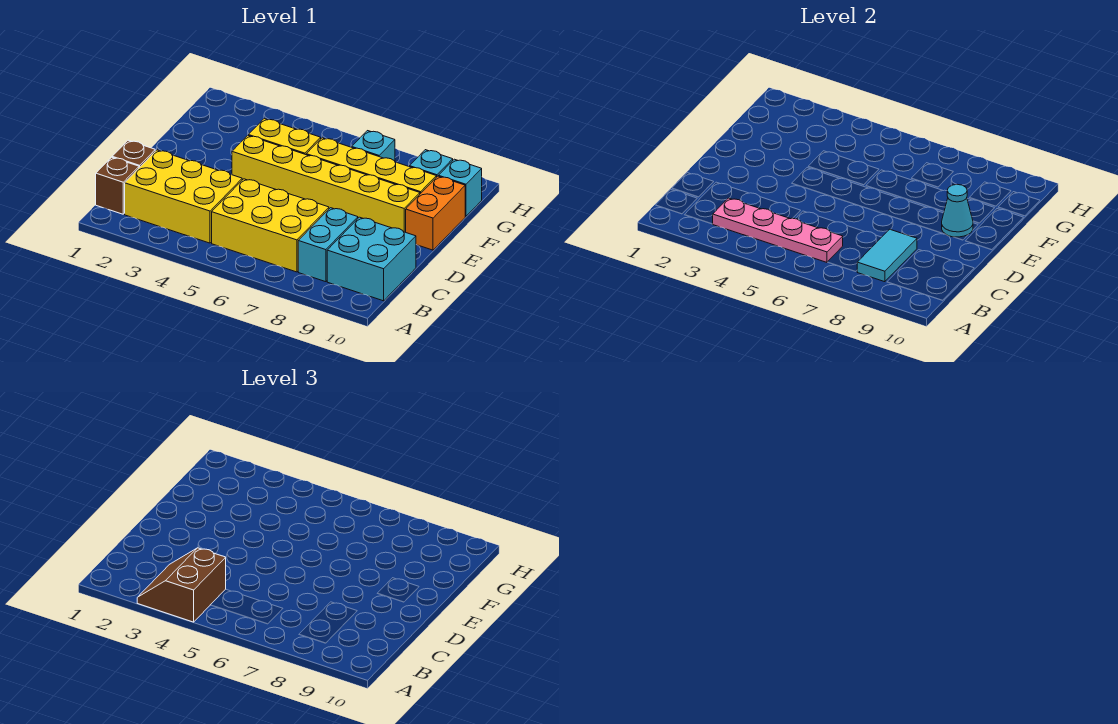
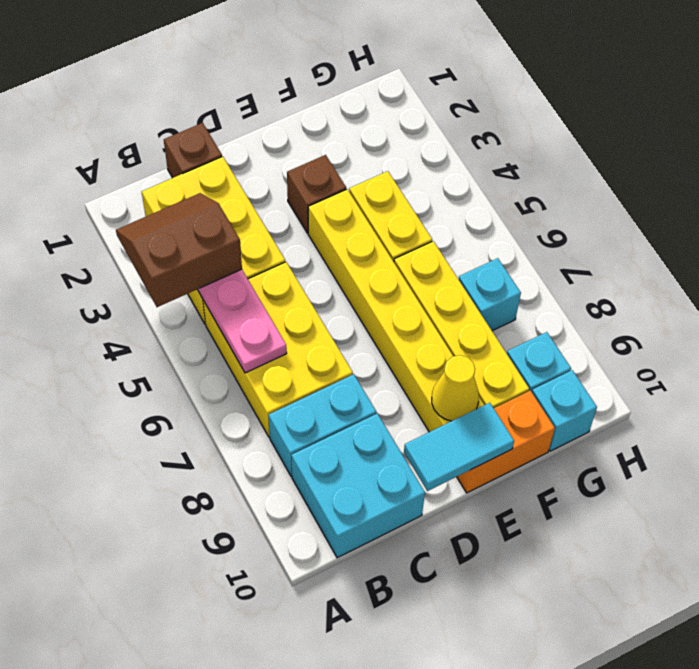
brown brick B1 level 1 -> brown brick E3 level 1
cyan tile B8:C8 level 2 -> cyan tile D10:E10 level 2
cyan cone E9 level 2 -> yellow cone E9 level 2

